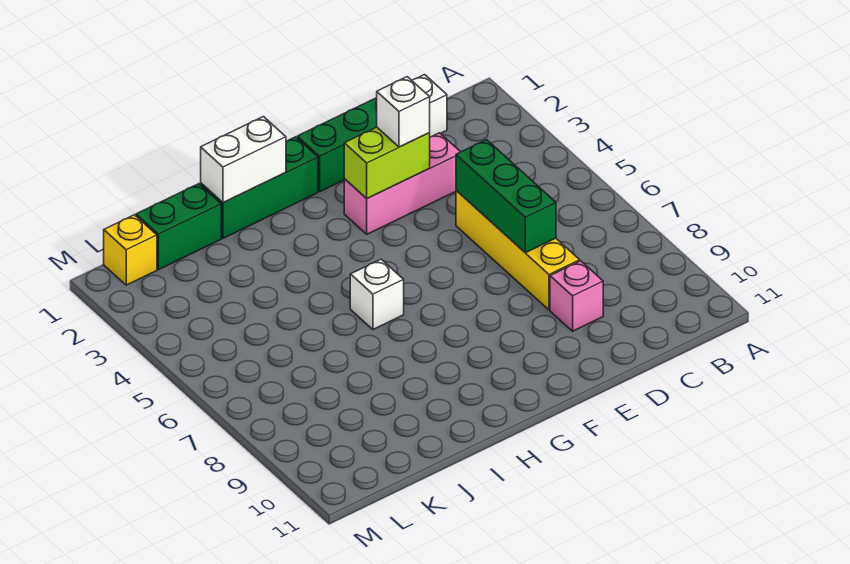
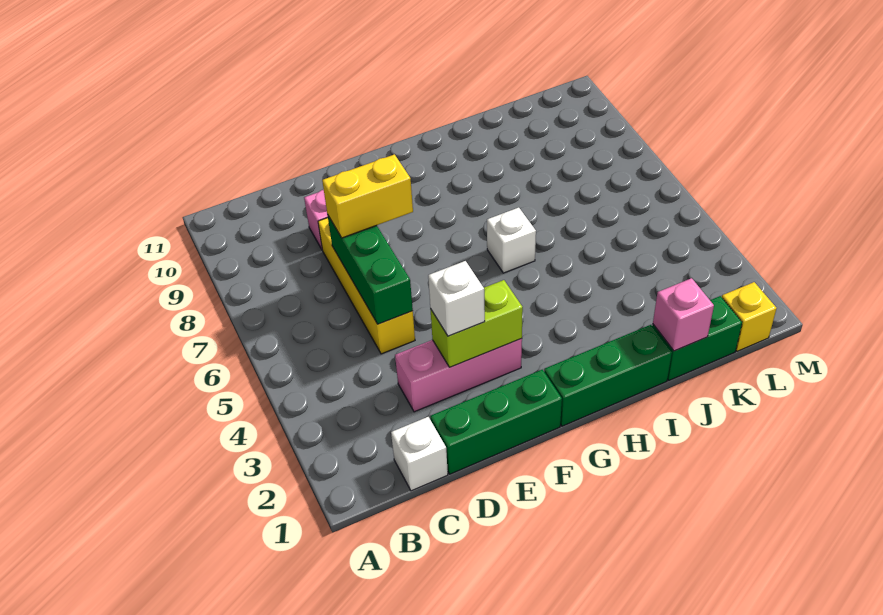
none -> yellow brick D7:E7 level 3
white brick H1:I1 level 2 -> none
none -> pink brick J1 level 2

